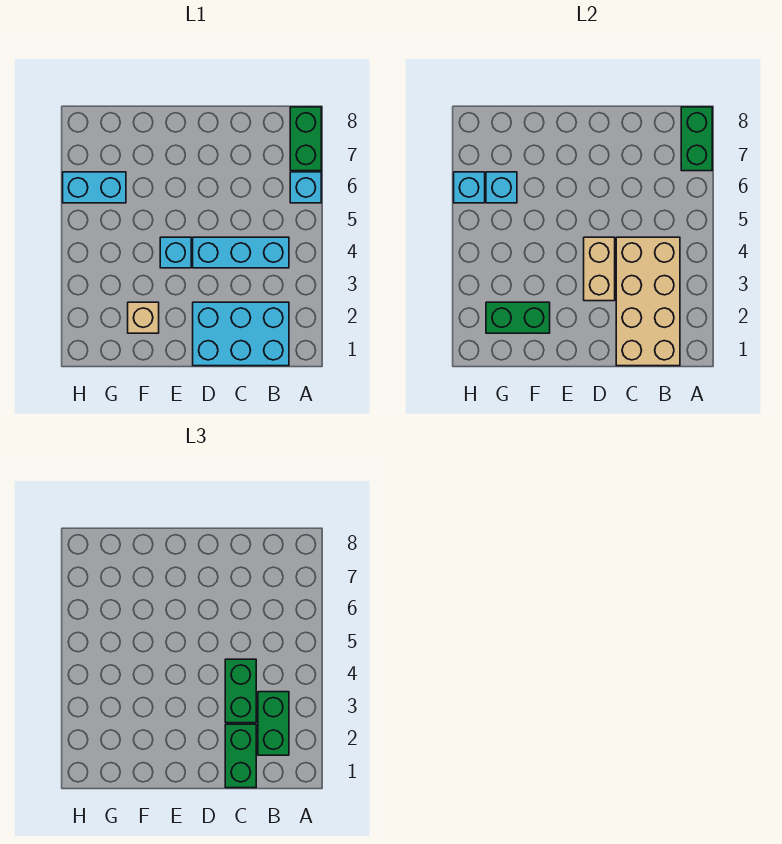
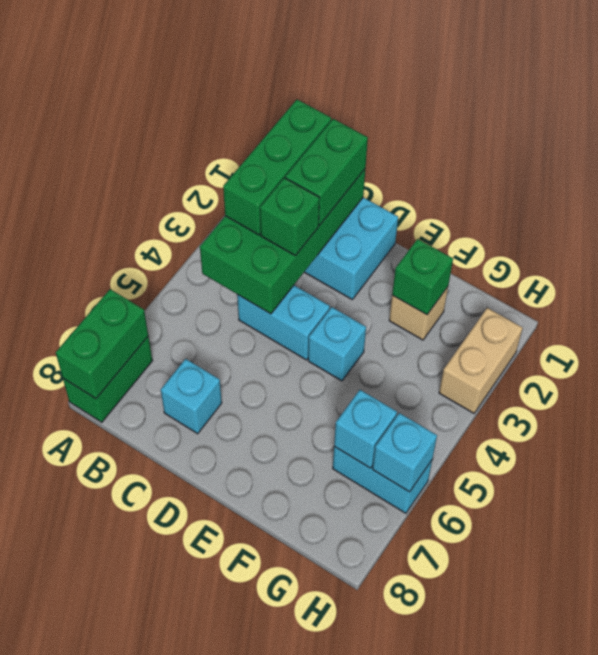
cyan brick A6 level 1 -> cyan brick C7 level 1
tan brick B1:C4 level 2 -> green brick B1:C4 level 2
green brick B2:B3 level 3 -> green brick B1:B3 level 3
cyan brick B4:D4 level 1 -> cyan brick C4:D4 level 1
green brick C3:C4 level 3 -> green brick C3 level 3
tan brick D3:D4 level 2 -> tan brick H2:H3 level 1
green brick F2:G2 level 2 -> green brick F2 level 2

